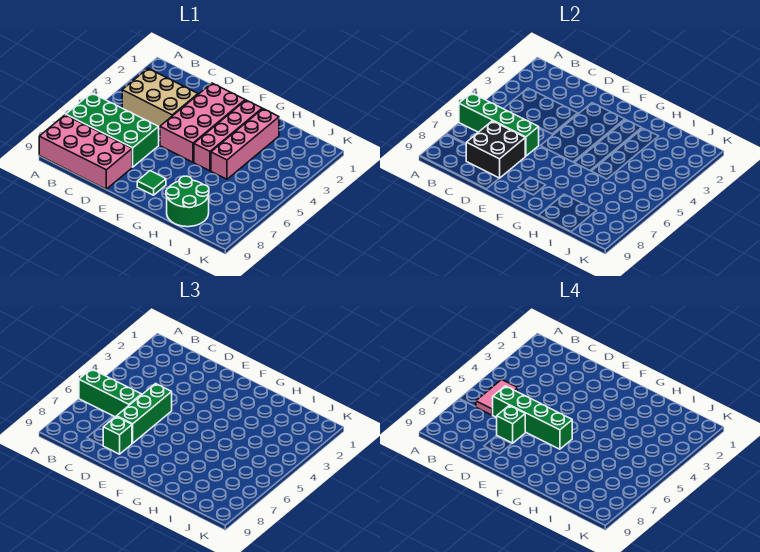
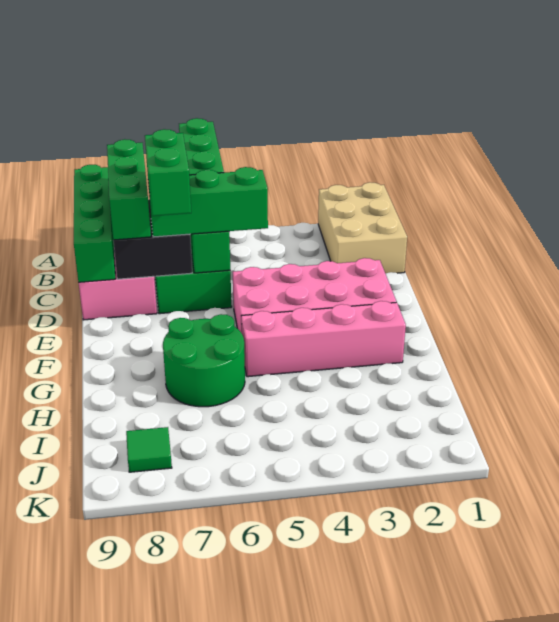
tan brick B3:D4 level 1 -> tan brick A1:C2 level 1
pink tile B5:B6 level 4 -> none
green brick C6:F6 level 4 -> green brick A9:D9 level 2
green brick D7 level 4 -> green brick D7:E7 level 4
green brick D8 level 3 -> green brick B8:D8 level 3
green tile F8 level 1 -> green tile J8 level 1
pink brick H2:H5 level 1 -> none
green round brick H8:I9 level 1 -> green round brick G6:H7 level 1

